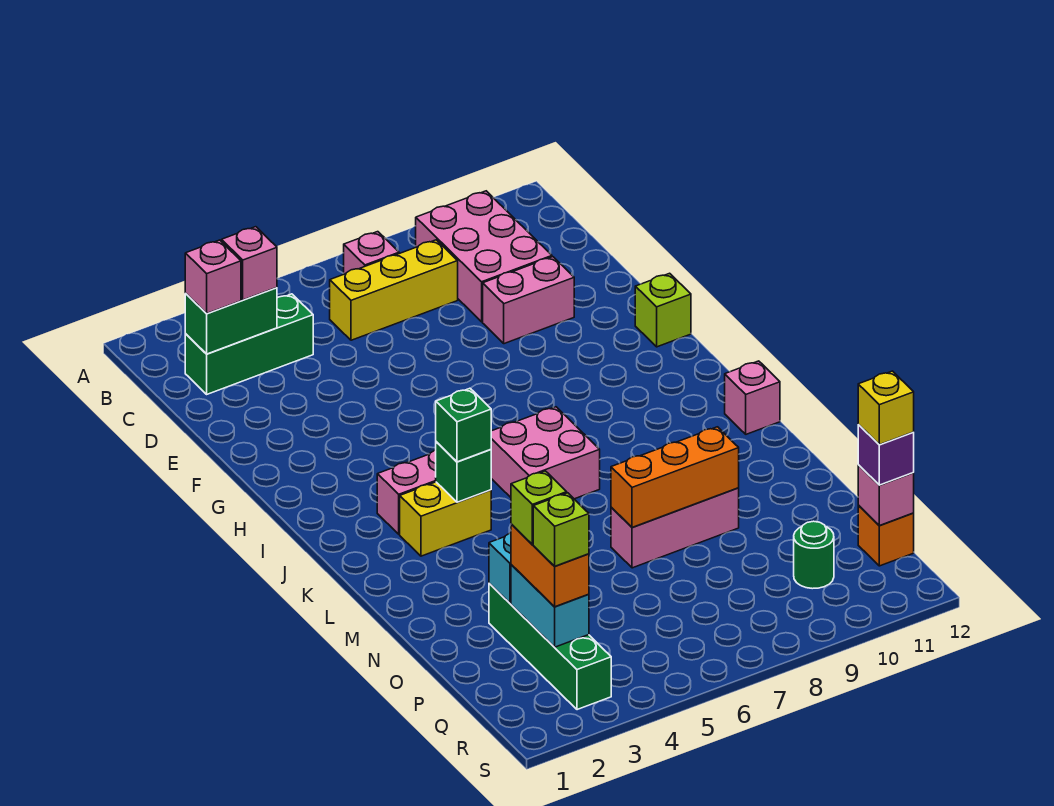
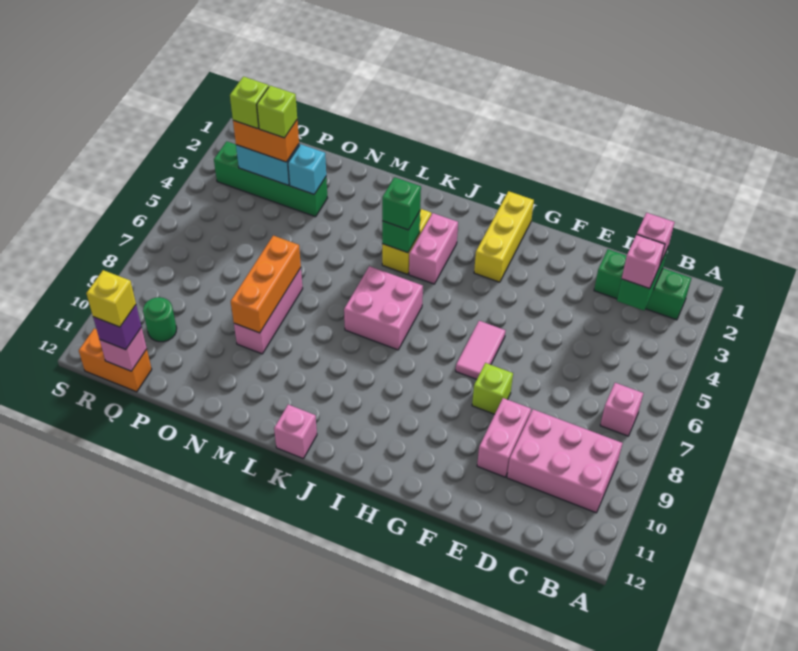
green brick C2:C4 level 1 -> green brick B2:D2 level 1
yellow brick C6:C8 level 1 -> yellow brick H1:H3 level 1
none -> pink tile G6:G7 level 1
lime brick G12 level 1 -> lime brick F8 level 1
orange brick Q12 level 1 -> orange brick Q12:R12 level 1

